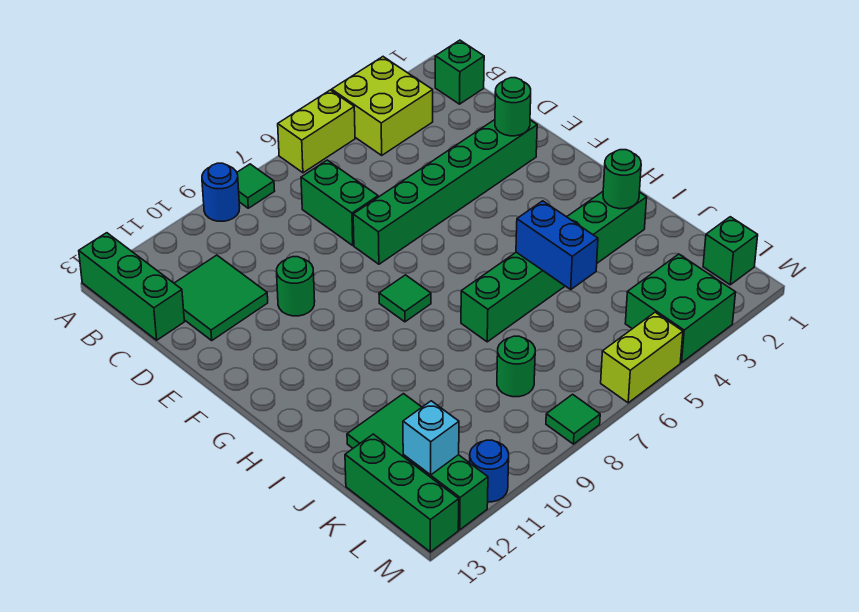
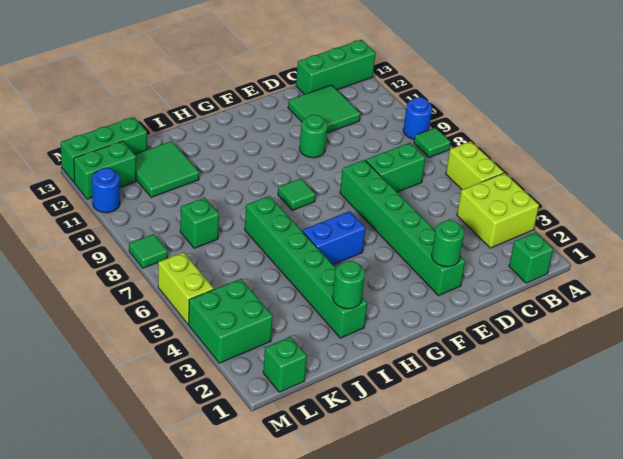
blue brick I5:J5 level 2 -> blue brick G5:H5 level 1
green round brick K8 level 1 -> green brick K8 level 1
cyan brick L12 level 2 -> none

